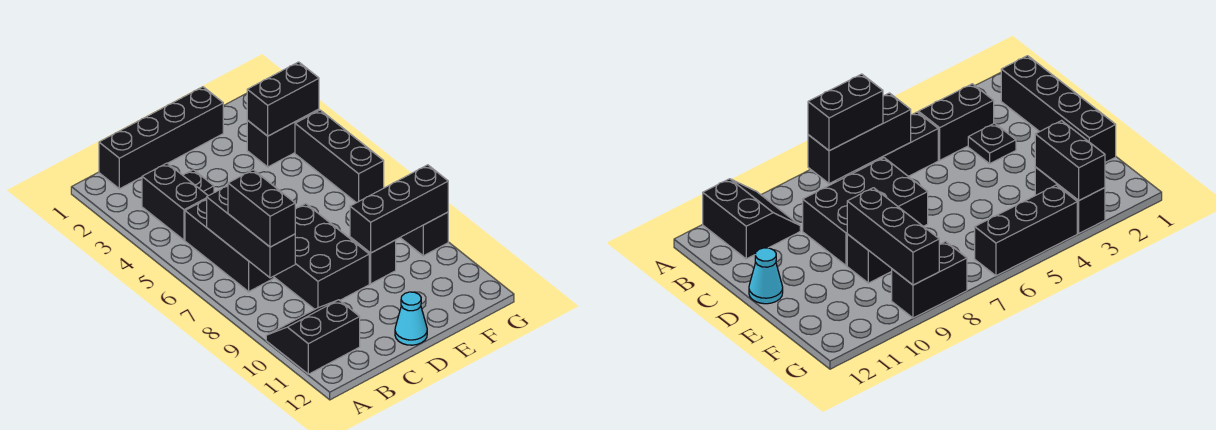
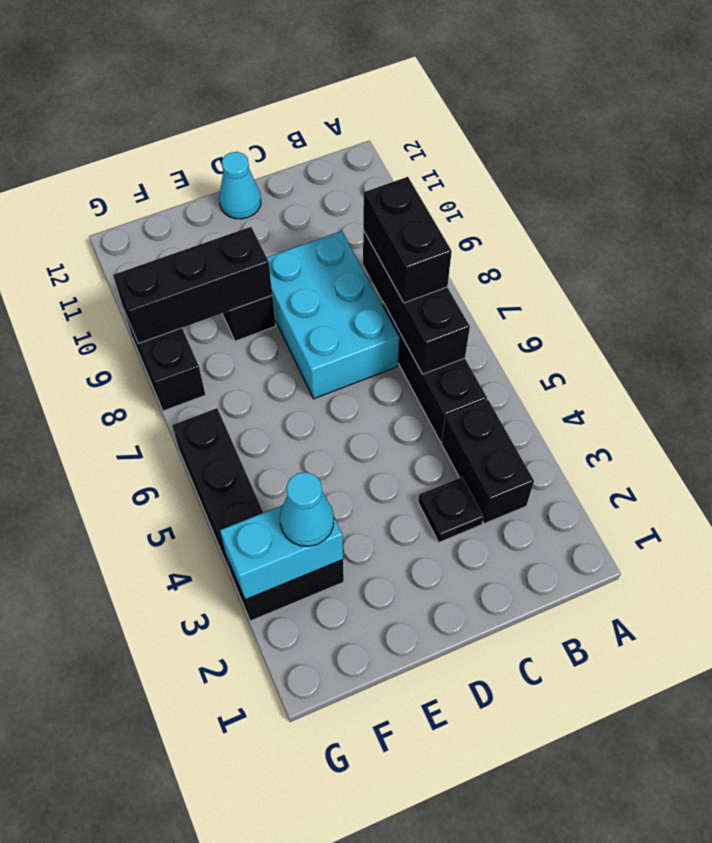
black slope A10:B11 level 1 top 11 -> none
black brick B1:E1 level 1 -> none
black brick C7:D9 level 1 -> cyan brick C7:D9 level 1
black brick F3:G3 level 2 -> cyan brick F3:G3 level 2
none -> cyan cone F3 level 3

